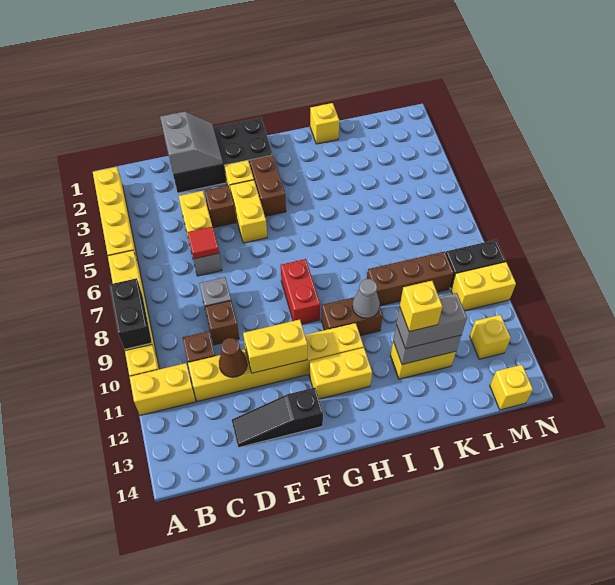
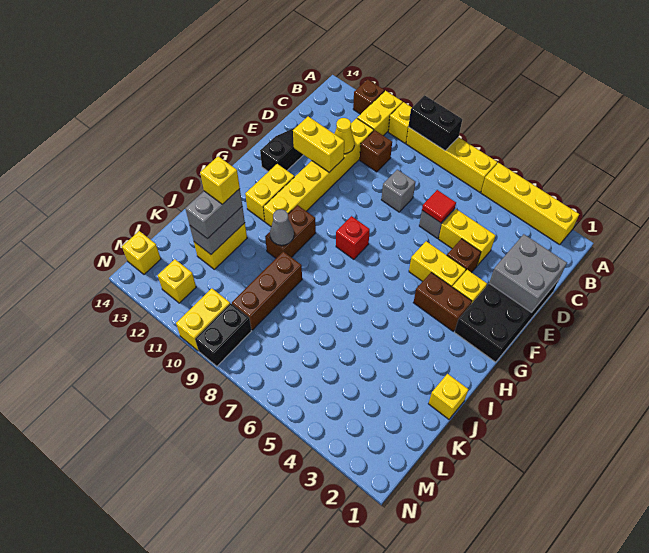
grey slope D1:E2 level 2 top D -> grey brick D1:E2 level 2
brown brick D9 level 1 -> brown brick A12 level 1
brown cone D11 level 2 -> yellow cone D11 level 2
yellow brick E11:F11 level 2 -> yellow brick E11:E12 level 2
red brick G8:G9 level 1 -> red brick G8 level 1

